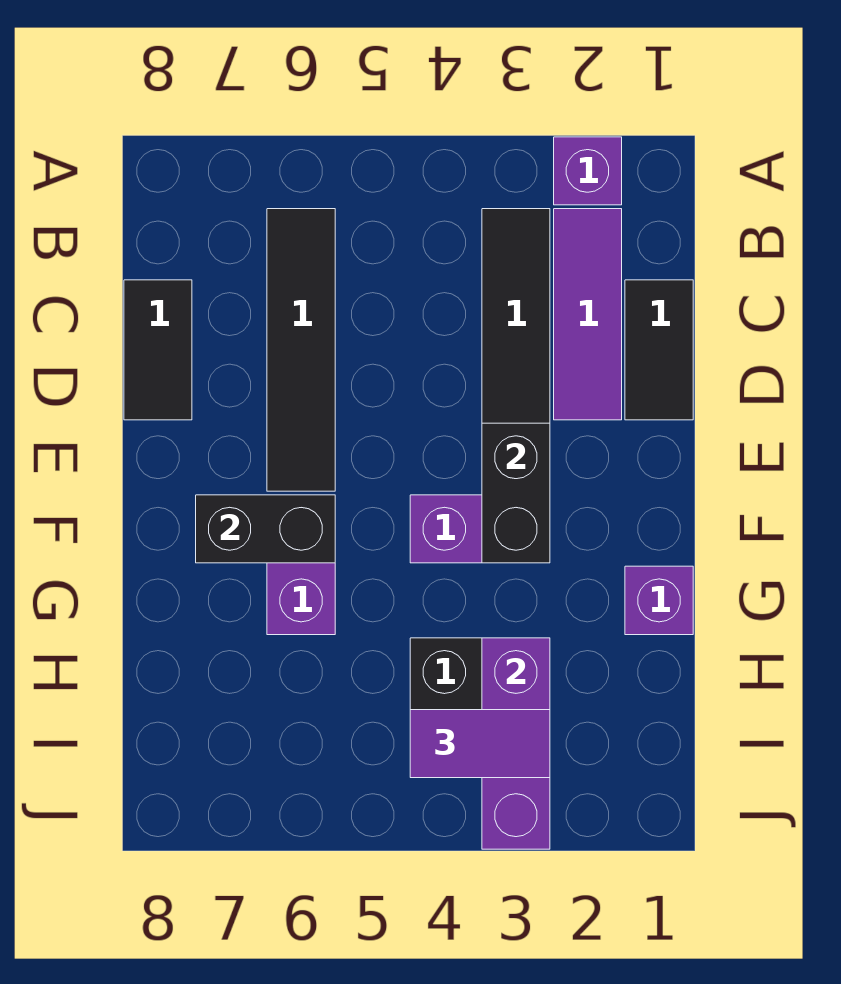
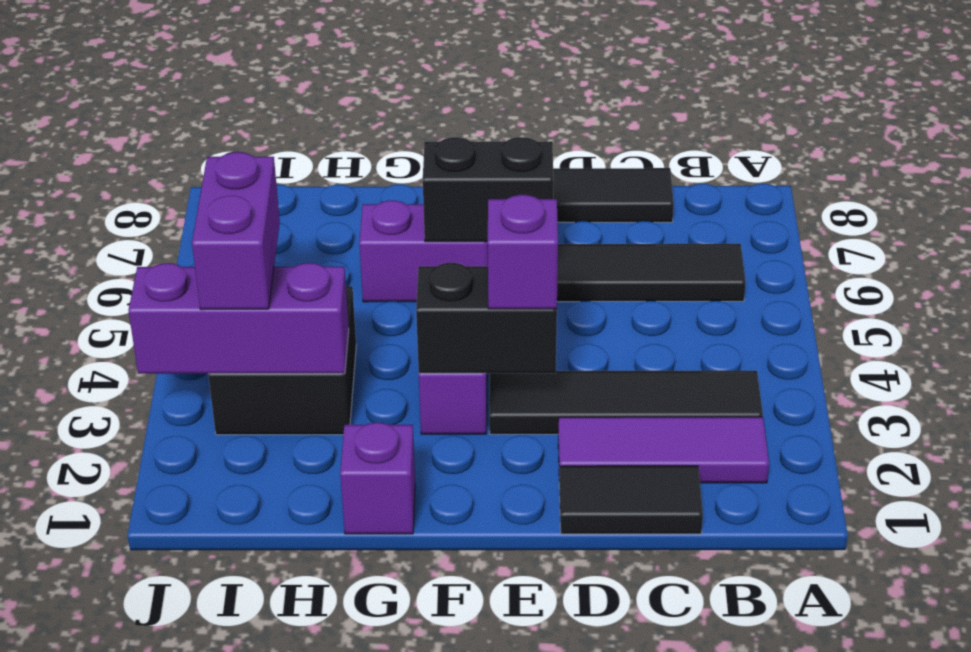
purple brick A2 level 1 -> purple brick E3 level 3
black brick F6:F7 level 2 -> black brick E6:F6 level 2
purple tile I3:I4 level 3 -> purple brick I3:I4 level 3

